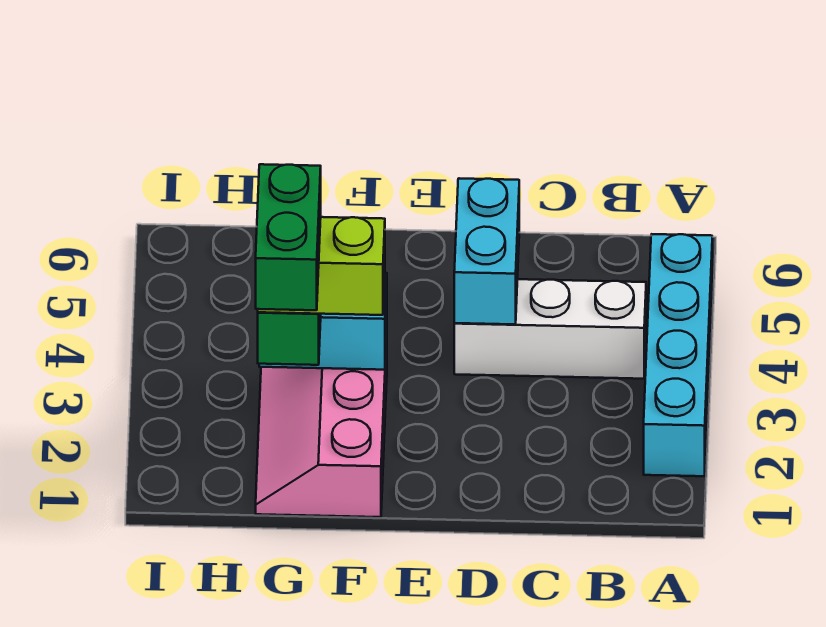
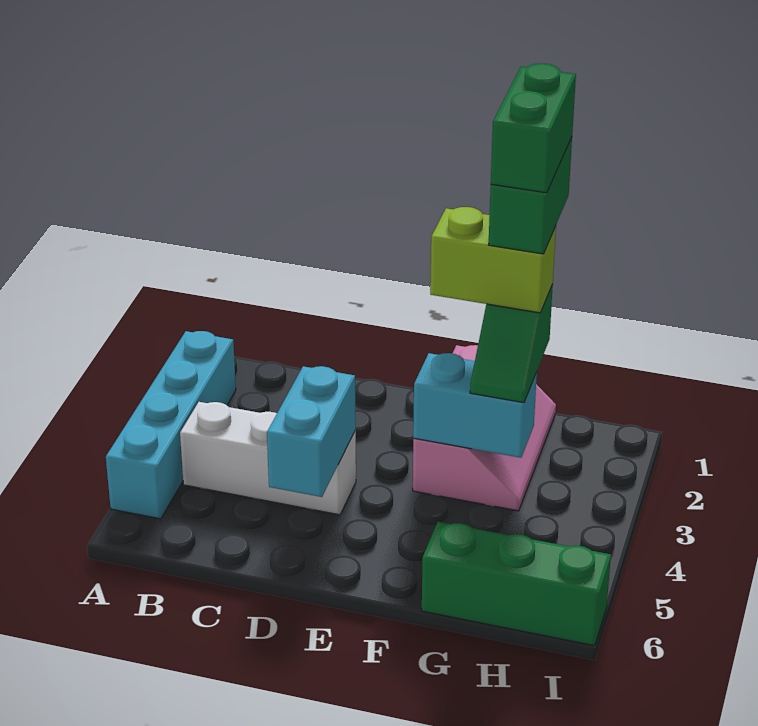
none -> green brick G1:G2 level 6
none -> green brick G6:I6 level 1

